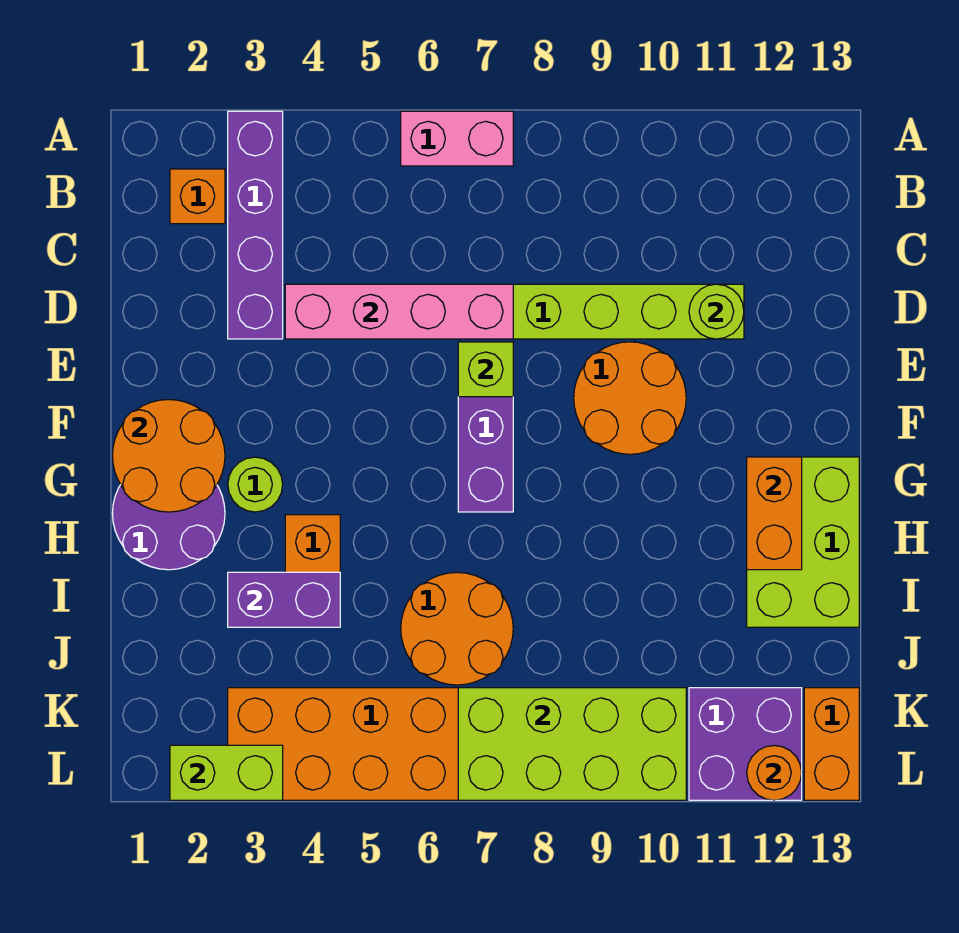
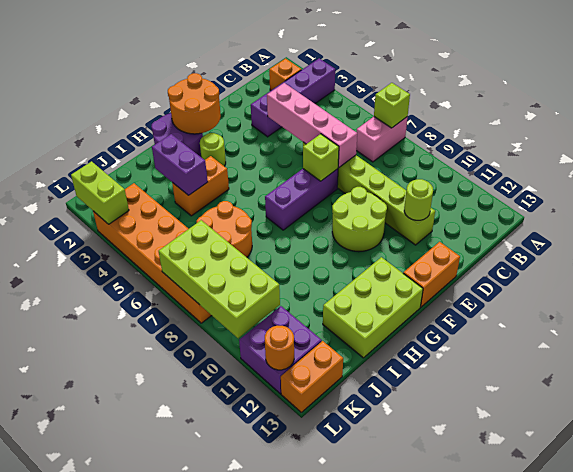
pink brick A6:A7 level 1 -> pink brick A7:B7 level 1
none -> lime brick A7 level 2
orange round brick E9:F10 level 1 -> lime round brick E9:F10 level 1
orange brick G12:H12 level 2 -> orange brick E13:F13 level 1

